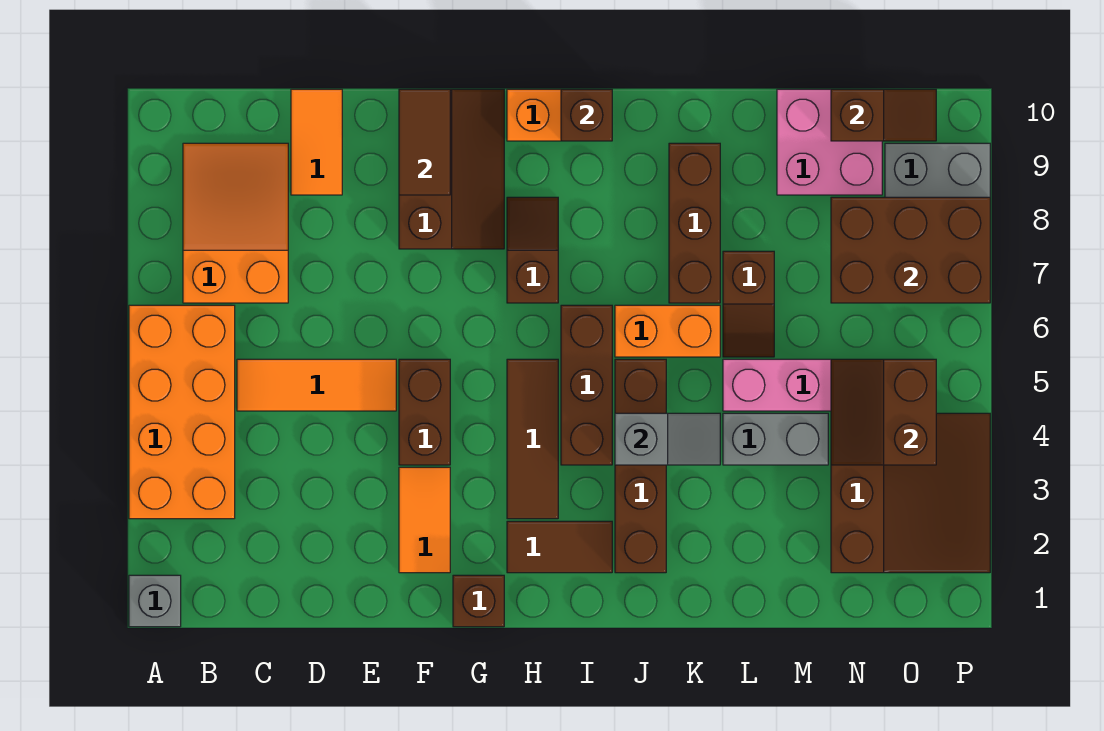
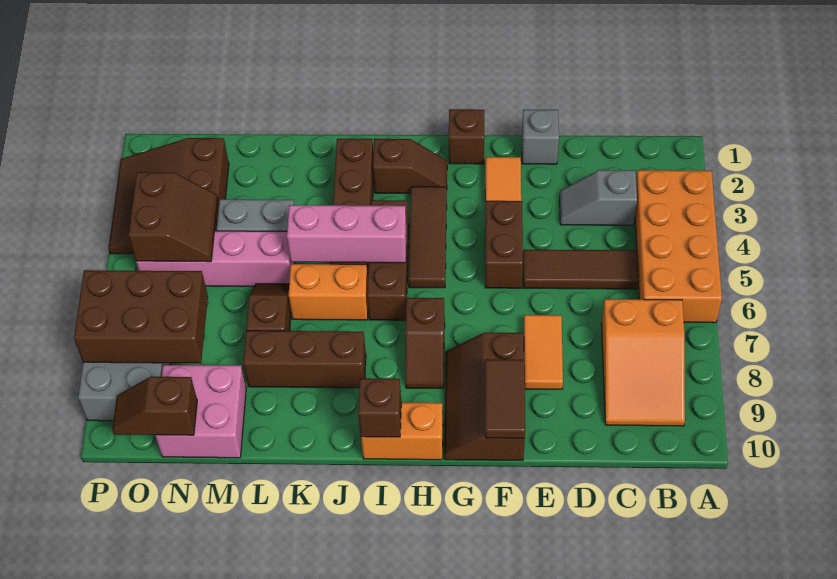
grey brick A1 level 1 -> grey brick E1 level 1
orange tile C5:E5 level 1 -> brown tile C5:E5 level 1
orange tile D9:D10 level 1 -> orange tile E7:E8 level 1
brown tile H2:I2 level 1 -> brown slope H2:I2 level 1 top I
none -> pink brick I5:K5 level 2
grey slope J4:K4 level 2 top J -> grey slope C3:D3 level 1 top C
brown brick K7:K9 level 1 -> brown brick J8:L8 level 1

